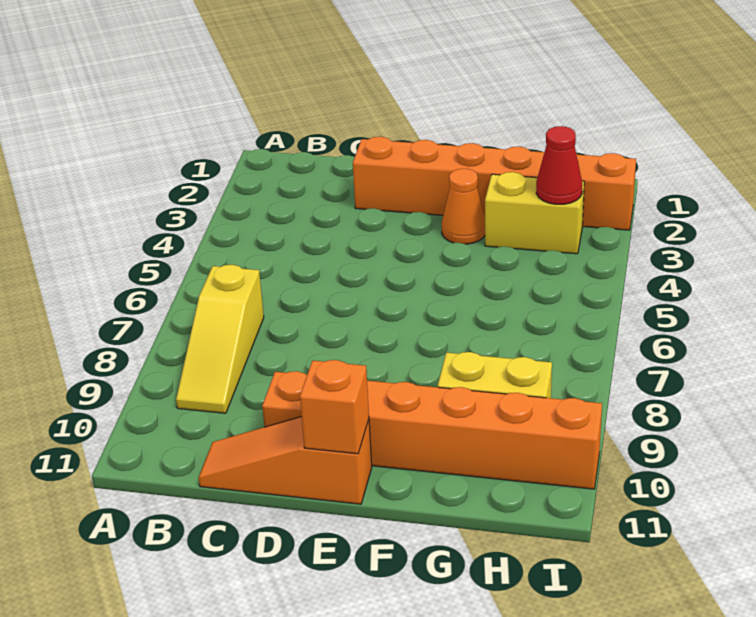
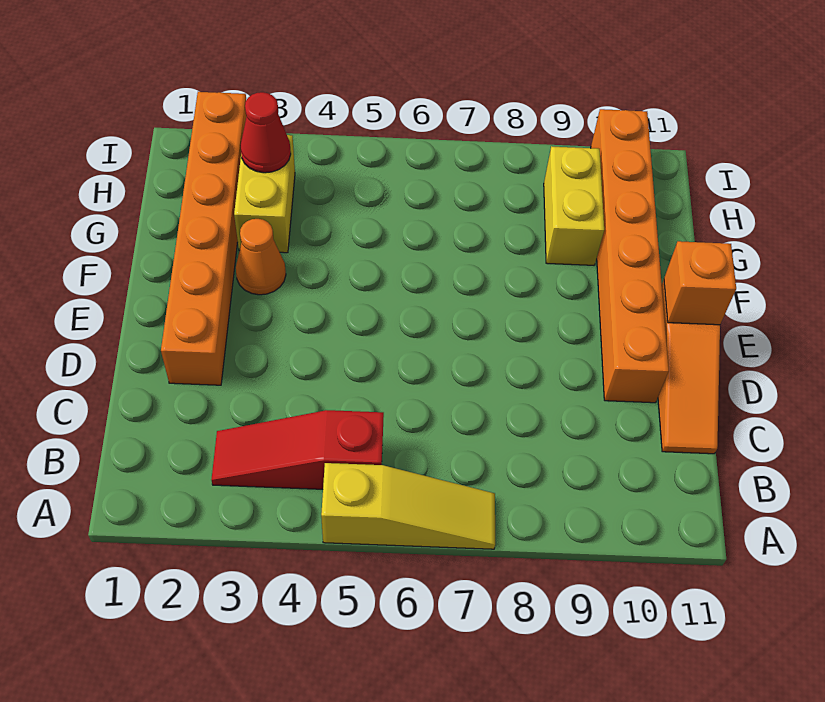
none -> red slope B3:B5 level 1 top 5
yellow slope B7:B9 level 1 top 7 -> yellow slope A5:A7 level 1 top 5

